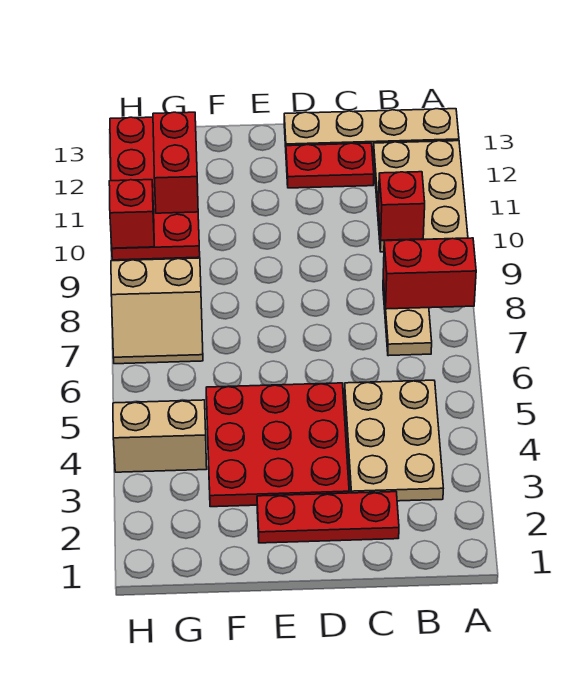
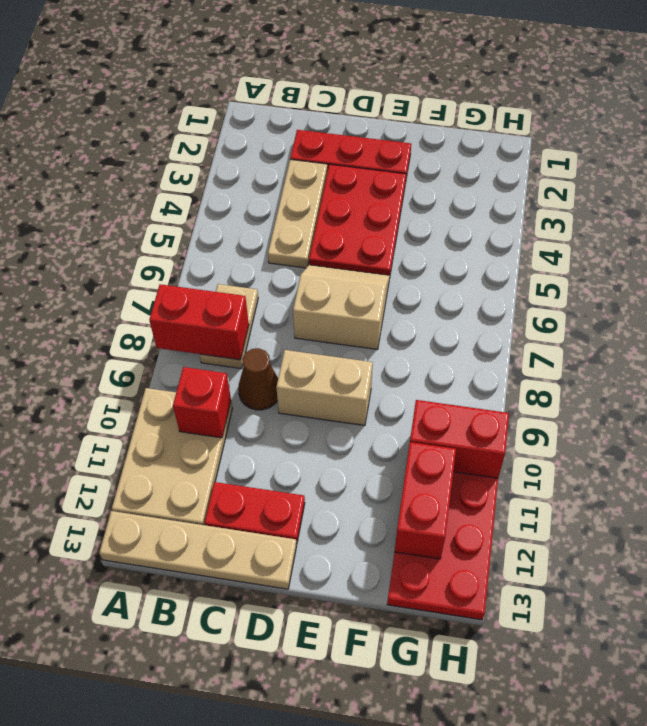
tan plate B3:C5 level 1 -> tan plate C3:C5 level 1
none -> brown cone C9 level 1
red plate D3:F5 level 1 -> red plate D3:E5 level 1
tan brick G4:H4 level 1 -> tan brick D9:E9 level 1
tan slope G7:H8 level 1 top 8 -> tan slope D6:E7 level 1 top 7
red brick H10 level 2 -> red brick G10:H10 level 2

